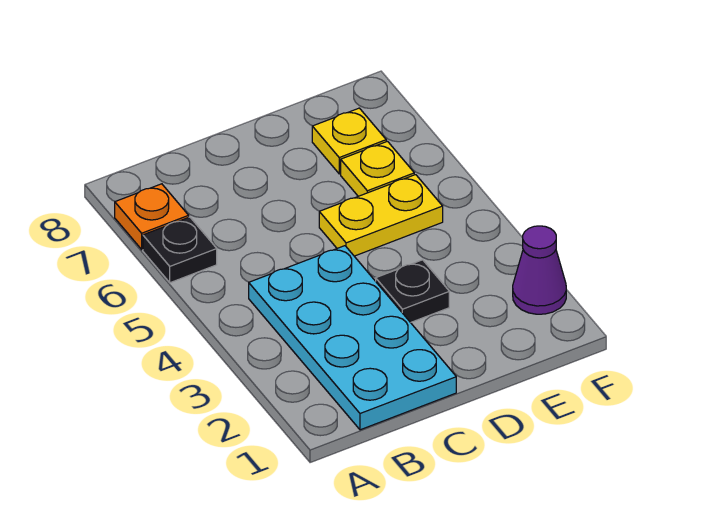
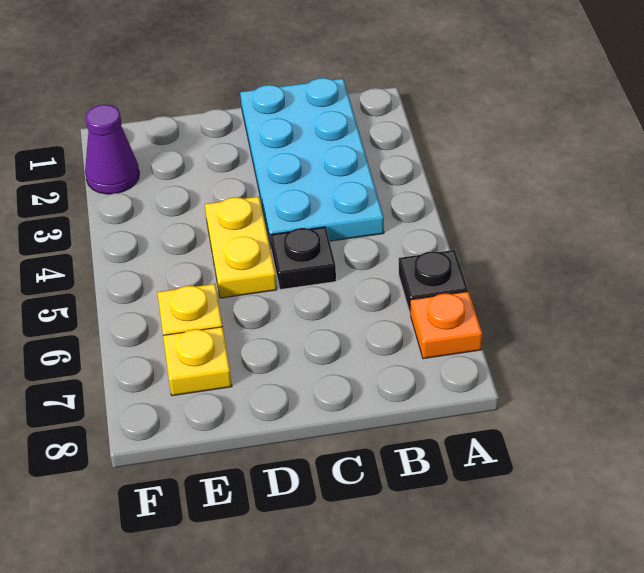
black plate D3 level 1 -> black plate C5 level 1
yellow plate D5:E5 level 1 -> yellow plate D4:D5 level 1

